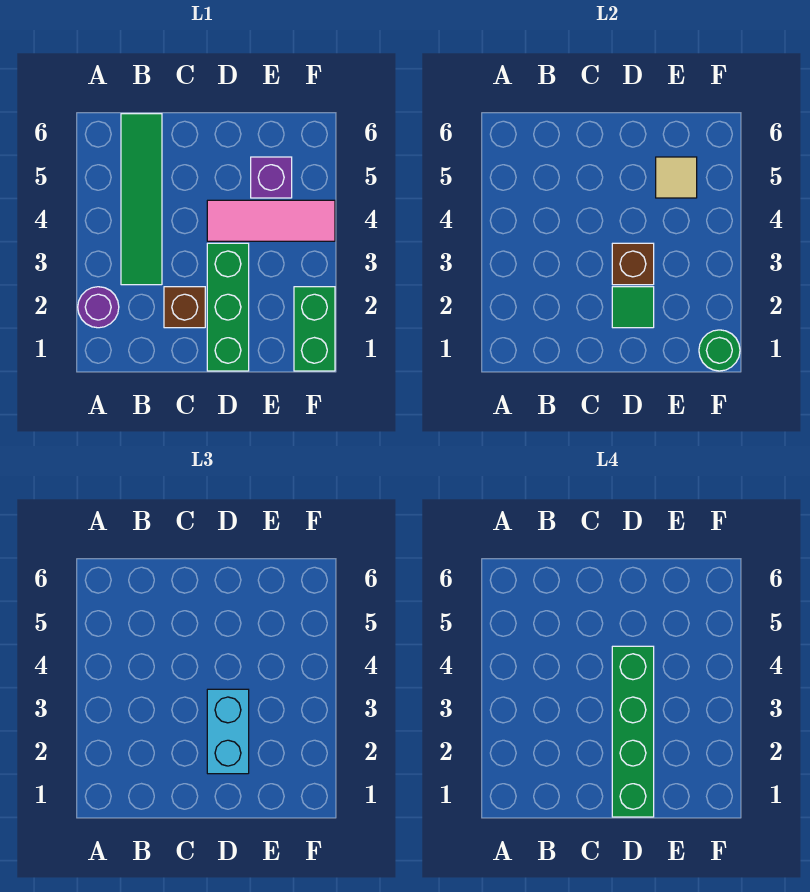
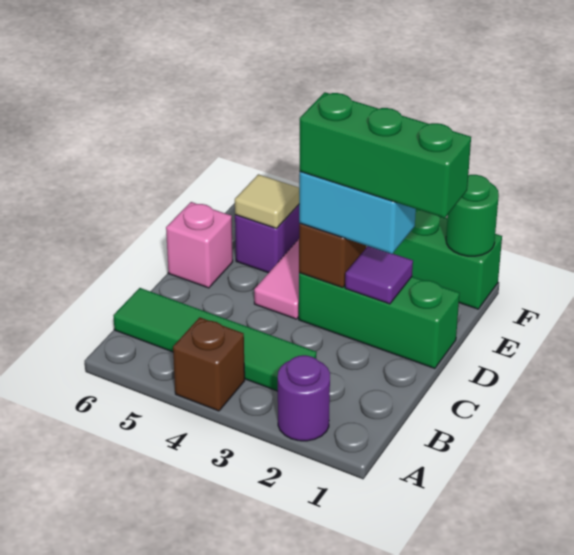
brown brick C2 level 1 -> brown brick A4 level 1
green brick D1:D4 level 4 -> green brick D1:D3 level 4
green tile D2 level 2 -> purple tile D2 level 2
none -> pink brick D6 level 1

